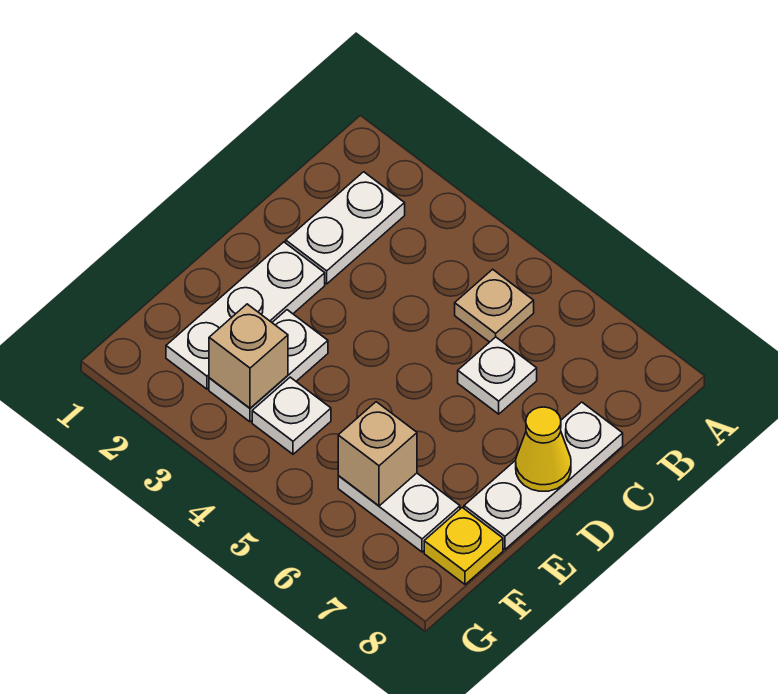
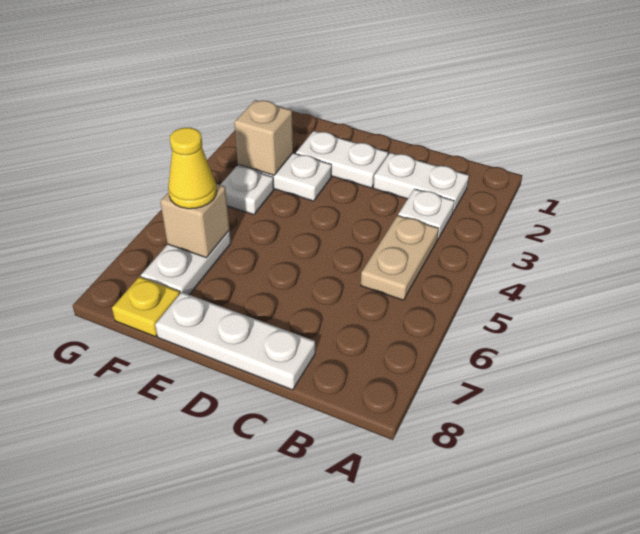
tan plate B5 level 1 -> tan plate B4:B5 level 1
white plate C6 level 1 -> white plate B3 level 1
white plate D2:F2 level 1 -> white plate D2:E2 level 1
yellow cone D8 level 2 -> yellow cone F6 level 3

